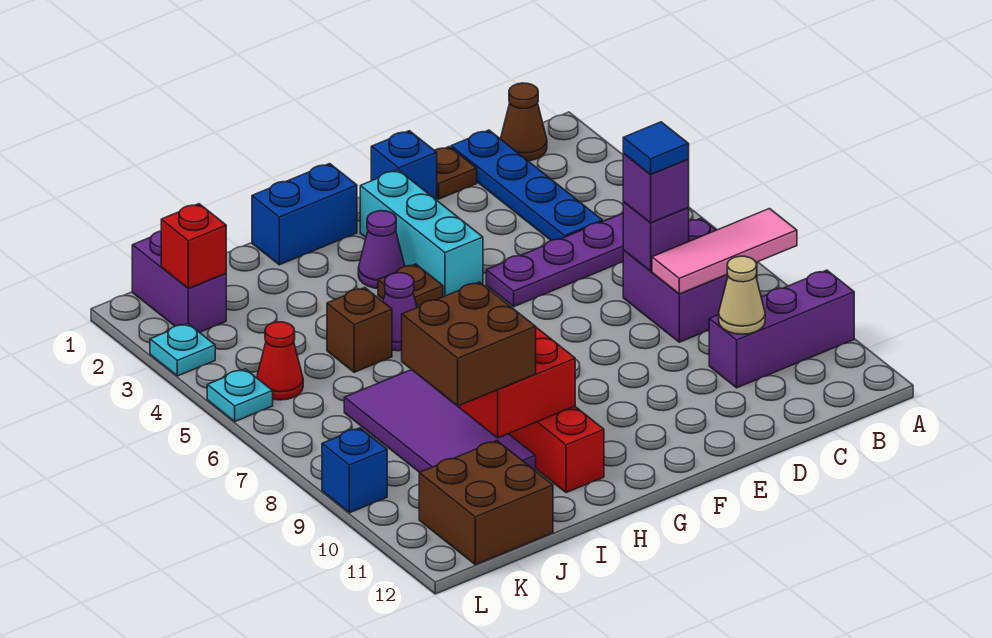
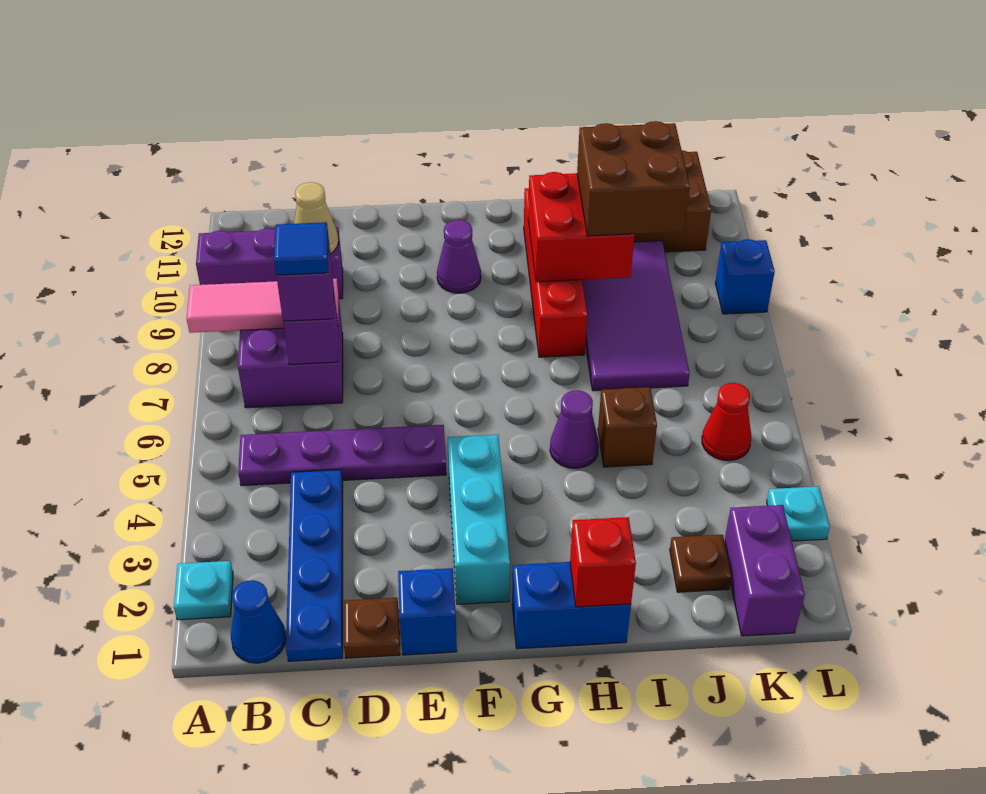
brown cone B1 level 1 -> blue cone B1 level 1
purple cone G3 level 1 -> purple cone F10 level 1
brown plate G4 level 1 -> brown plate J2 level 1
red brick K2 level 2 -> red brick H1 level 2
cyan plate L5 level 1 -> cyan plate A2 level 1

